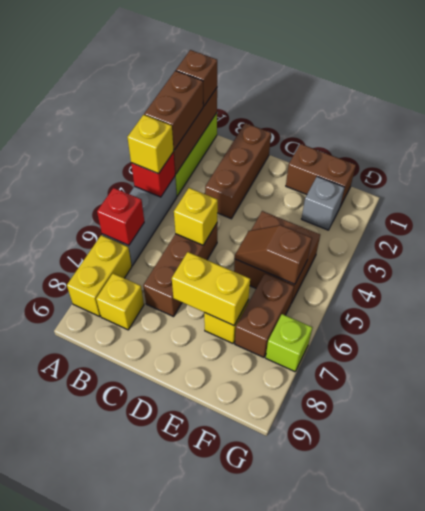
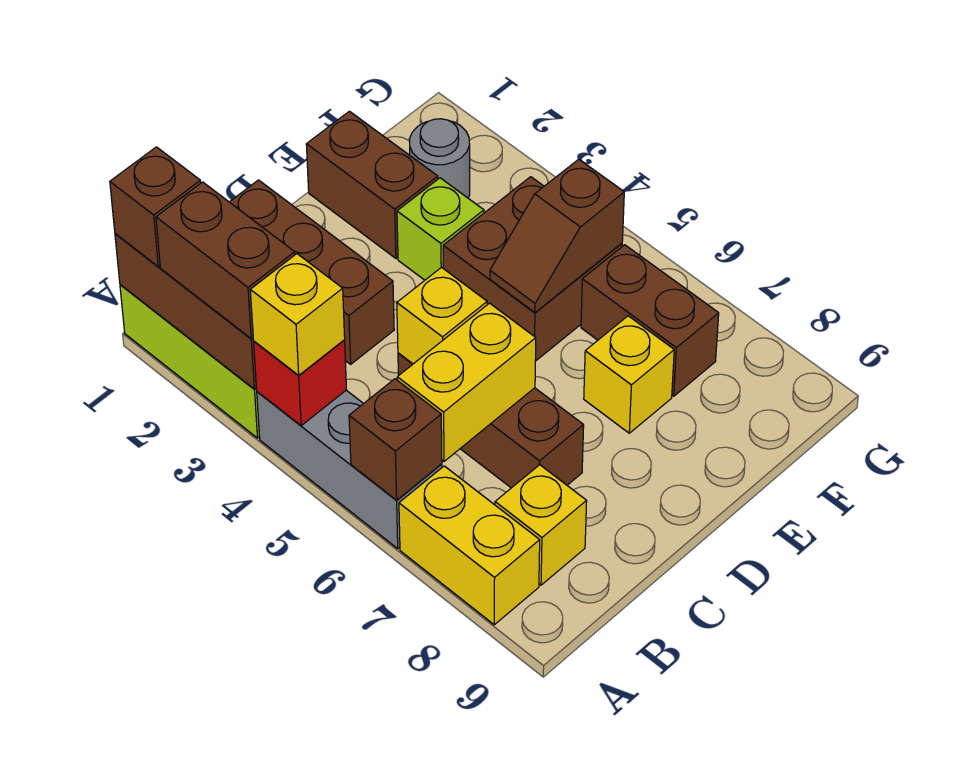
red brick A6 level 2 -> brown brick A6 level 2
yellow brick D7:E7 level 2 -> yellow brick B6:C6 level 2
brown brick E1:F1 level 1 -> brown brick E1:E2 level 1
grey brick F2 level 1 -> grey round brick F2 level 1
lime brick G7 level 1 -> lime brick E3 level 1

